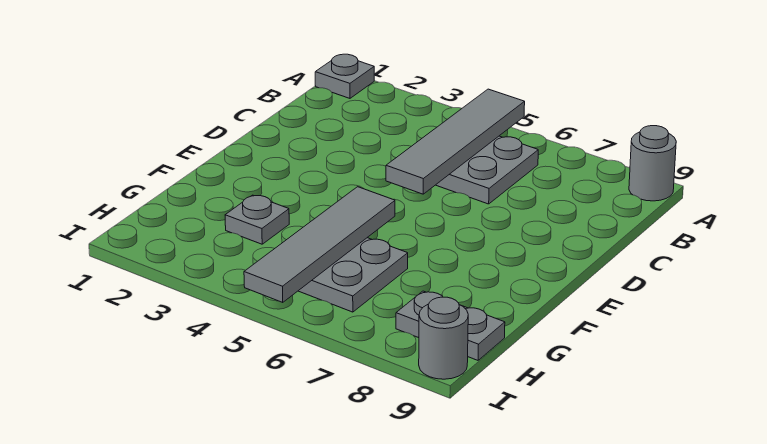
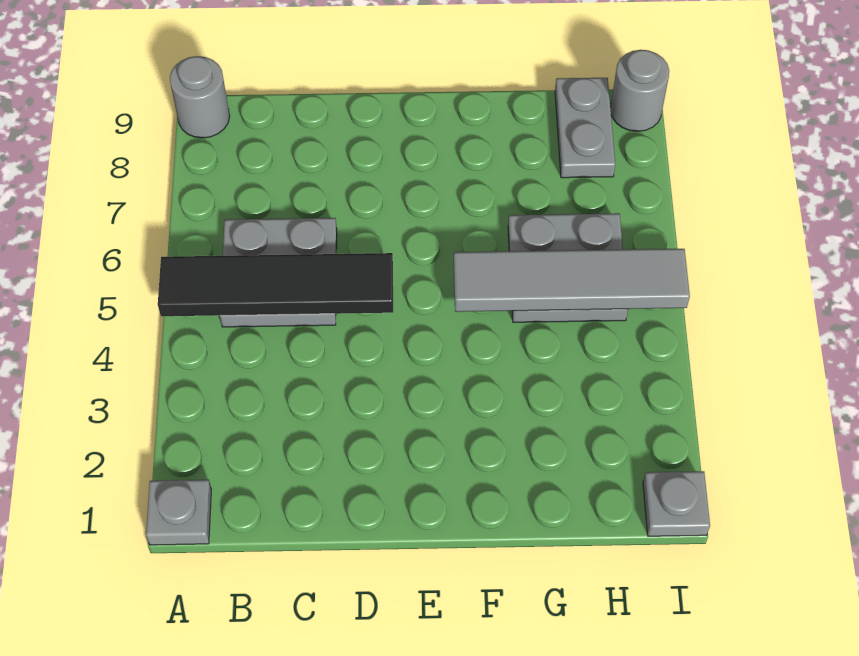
grey tile A5:D5 level 2 -> black tile A5:D5 level 2
grey plate G3 level 1 -> grey plate I1 level 1

